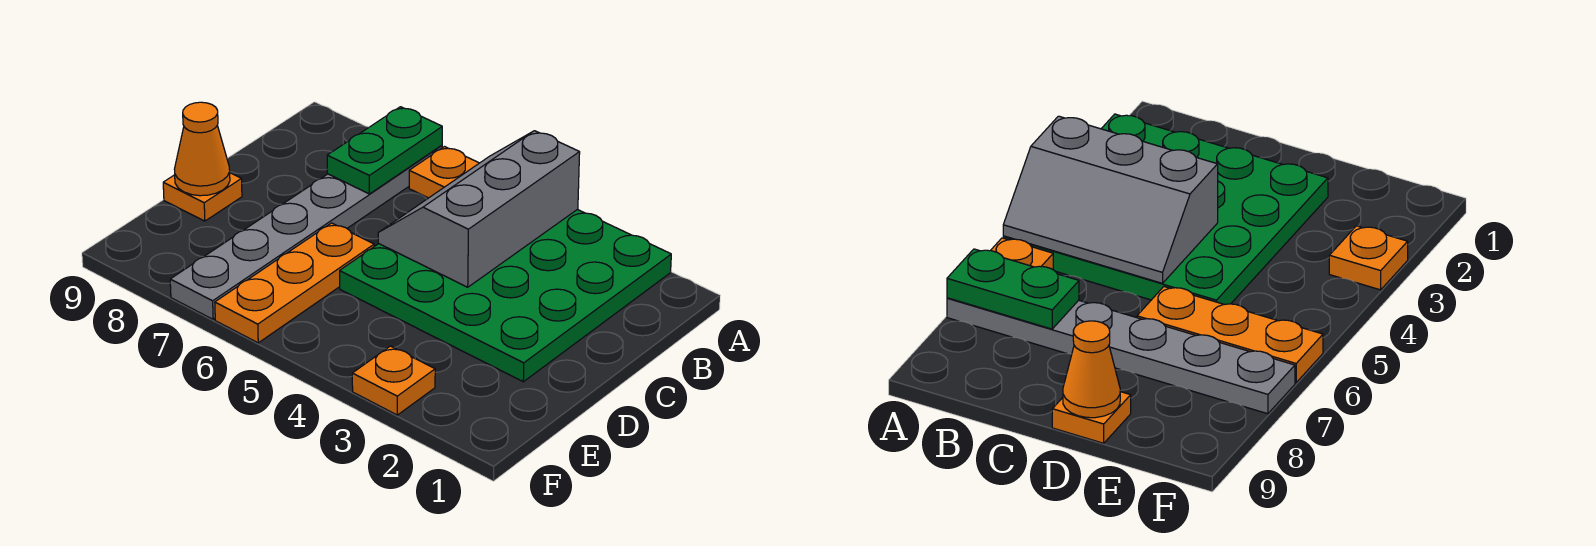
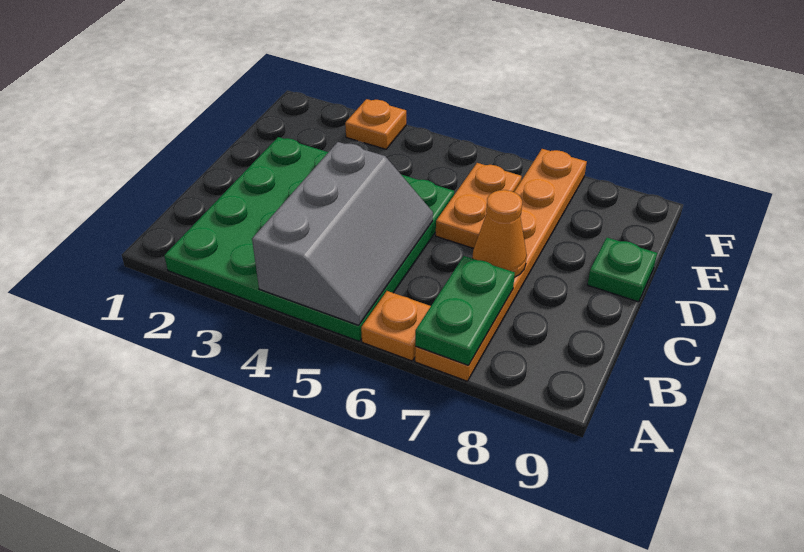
grey plate A7:F7 level 1 -> orange plate A7:F7 level 1
orange plate D6:F6 level 1 -> orange plate D6:E6 level 1
orange plate D9 level 1 -> green plate D9 level 1
orange cone D9 level 2 -> orange cone C7 level 2

